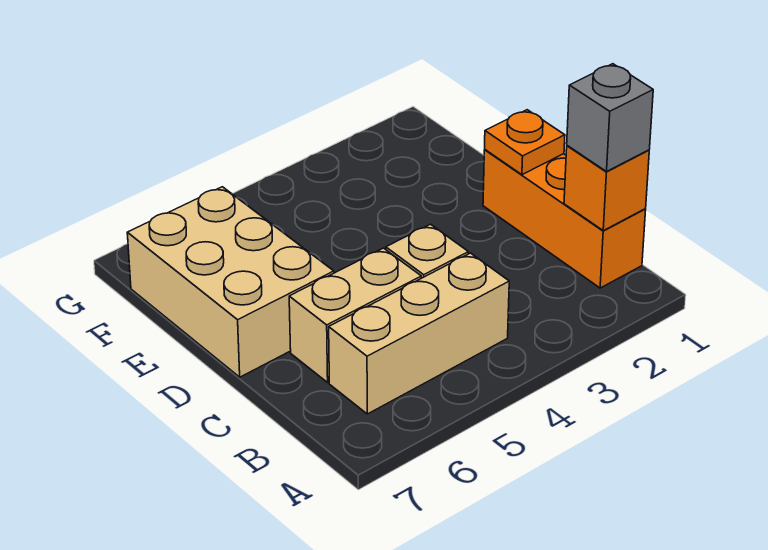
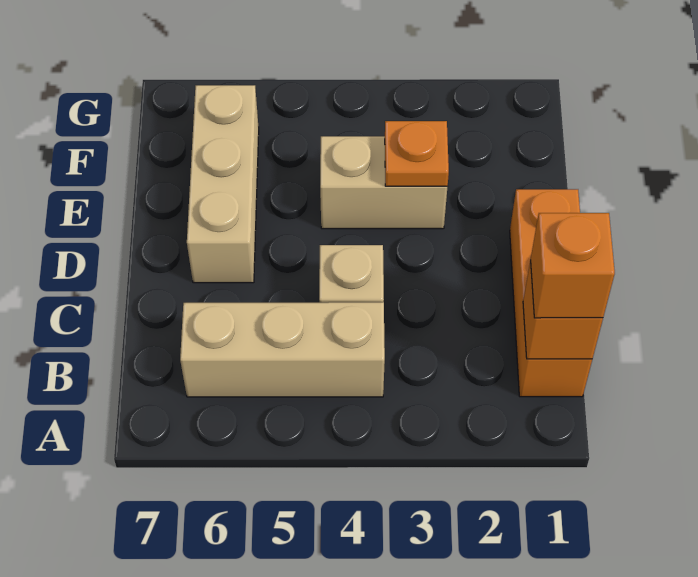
grey brick B1 level 3 -> orange brick B1 level 3
tan brick C5:C6 level 1 -> tan brick E3:E4 level 1
orange plate D1 level 2 -> orange plate E3 level 2
tan brick D6:F7 level 1 -> tan brick D6:F6 level 1

